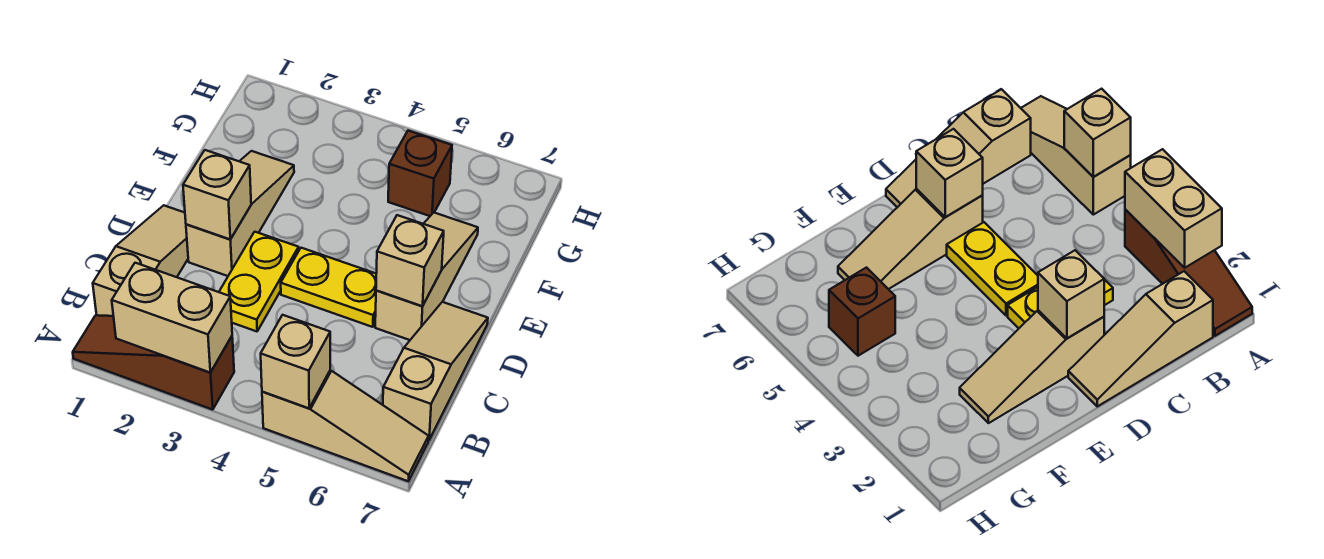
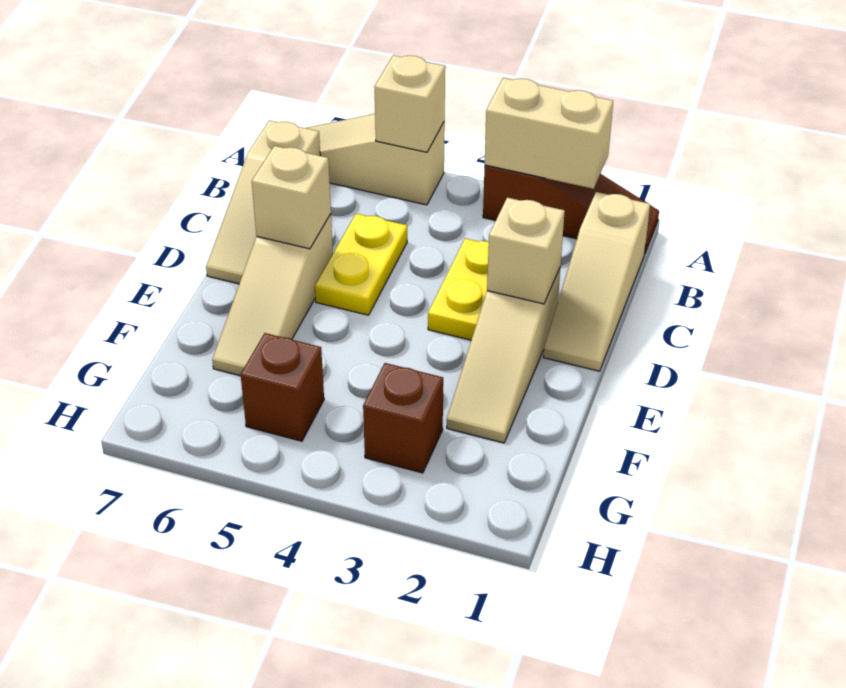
yellow plate D4:D5 level 1 -> yellow plate C5:D5 level 1
none -> brown brick G3 level 1

